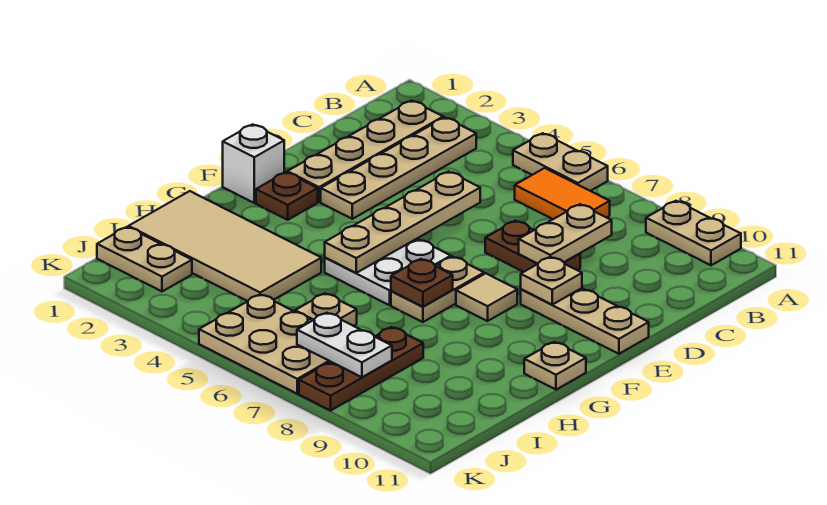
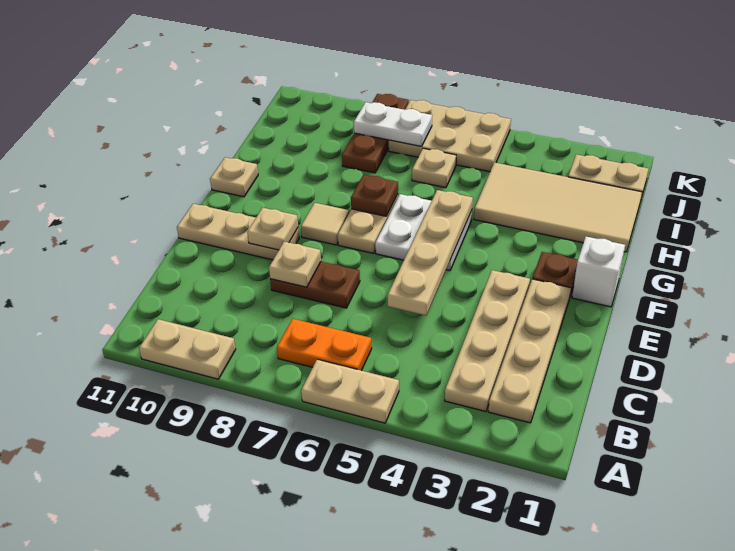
orange tile B6:B7 level 1 -> orange plate B6:B7 level 1
tan plate C8:D8 level 2 -> tan plate D8 level 2

